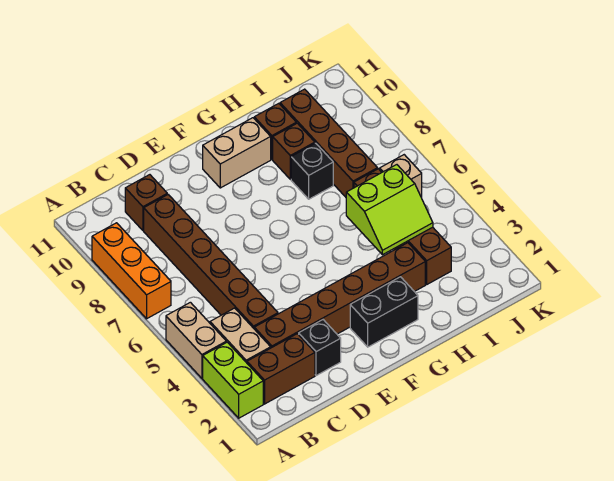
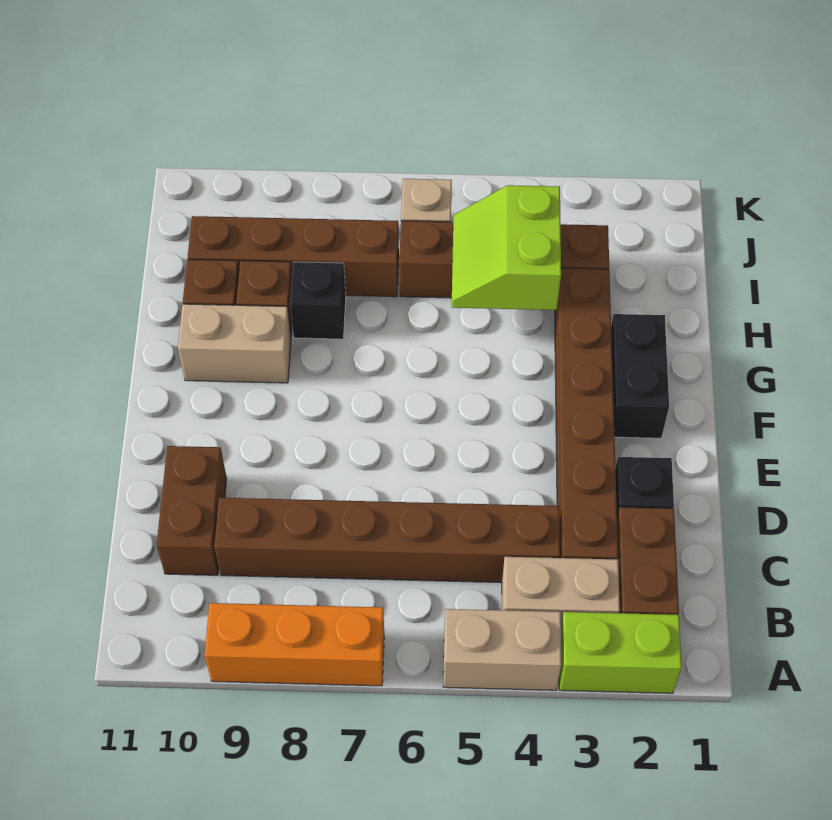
brown brick C10 level 1 -> brown brick C10:D10 level 1
tan brick F10:G10 level 1 -> tan brick G9:G10 level 1
lime slope H4:I5 level 2 top 5 -> lime slope H4:I5 level 2 top 4

